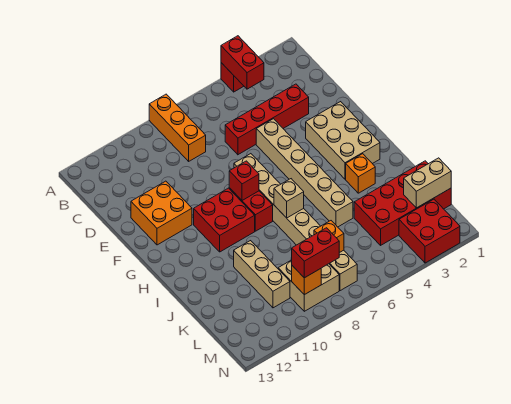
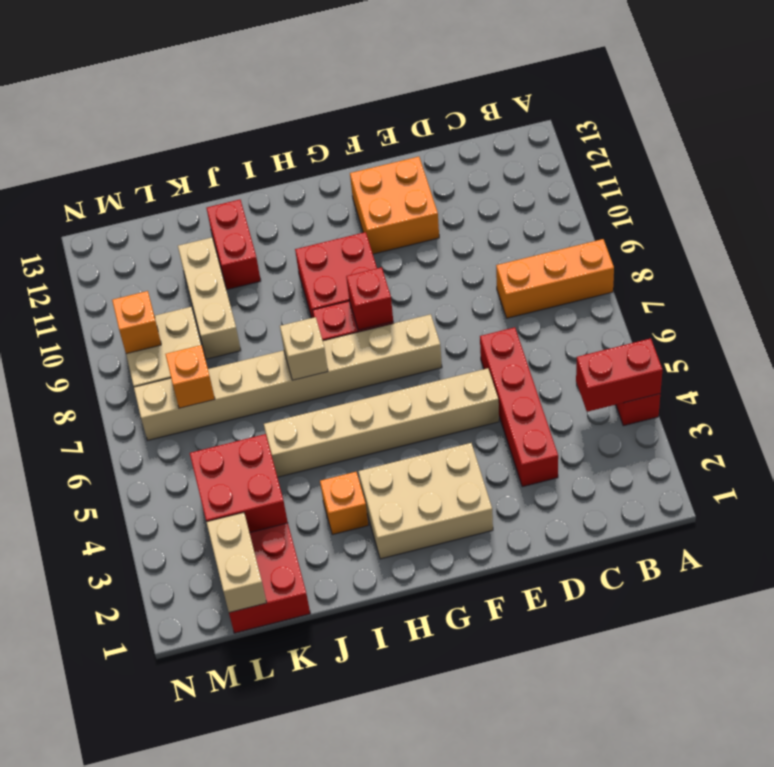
tan brick J10:L10 level 1 -> tan brick K9:K11 level 1
red brick M2:N3 level 1 -> red brick K3:L4 level 2
red brick M8:M9 level 3 -> red brick J11:J12 level 1

